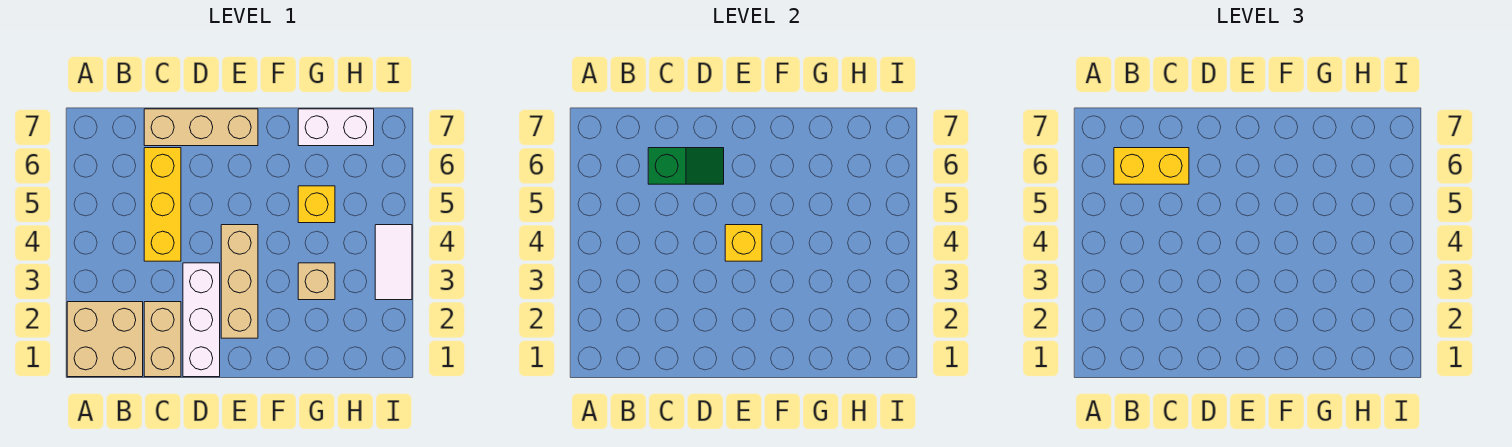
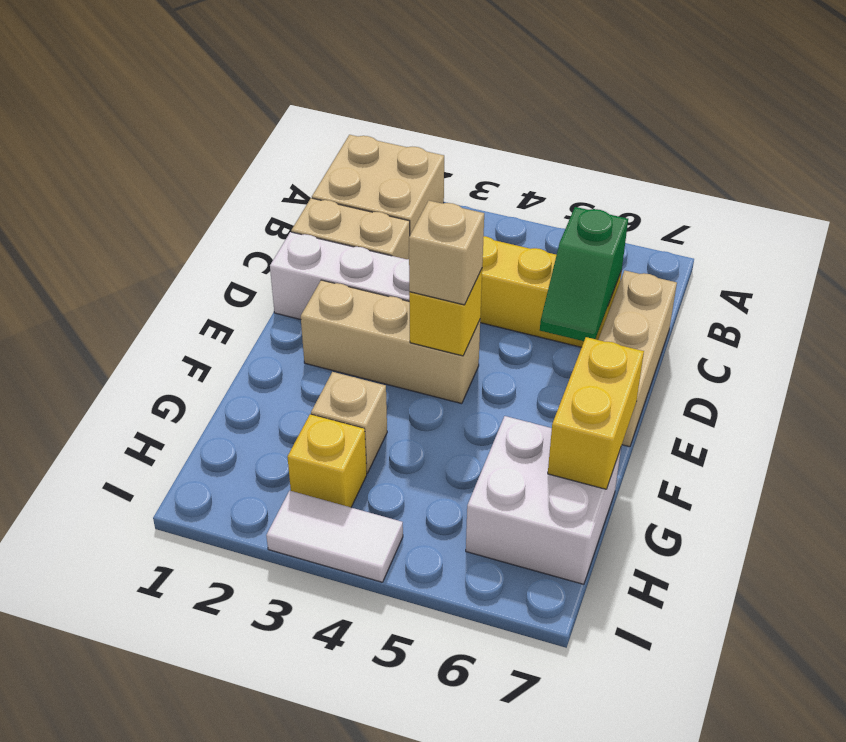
yellow brick B6:C6 level 3 -> yellow brick F7:G7 level 2
none -> tan brick E4 level 3
yellow brick G5 level 1 -> yellow brick H3 level 1
white brick G7:H7 level 1 -> white brick G6:H7 level 1

